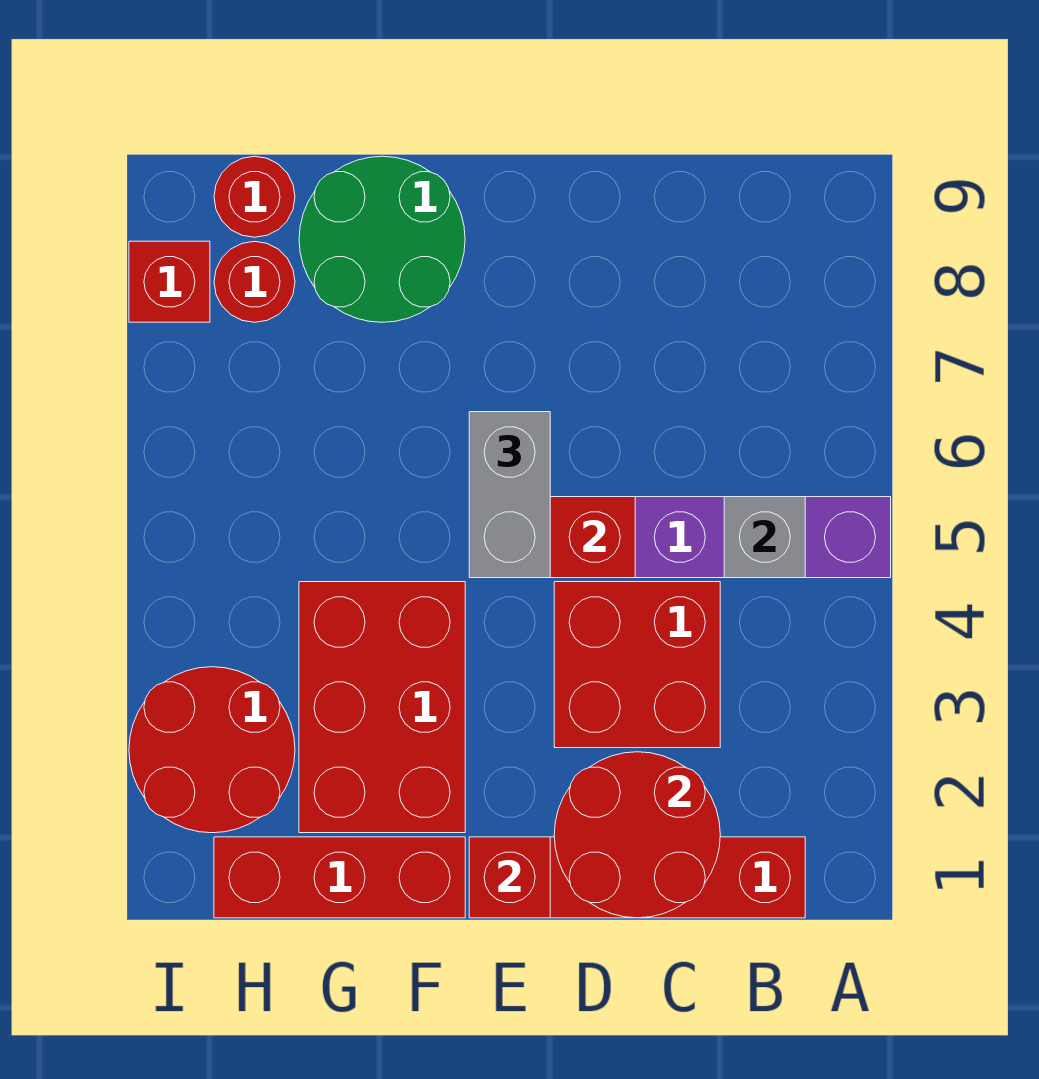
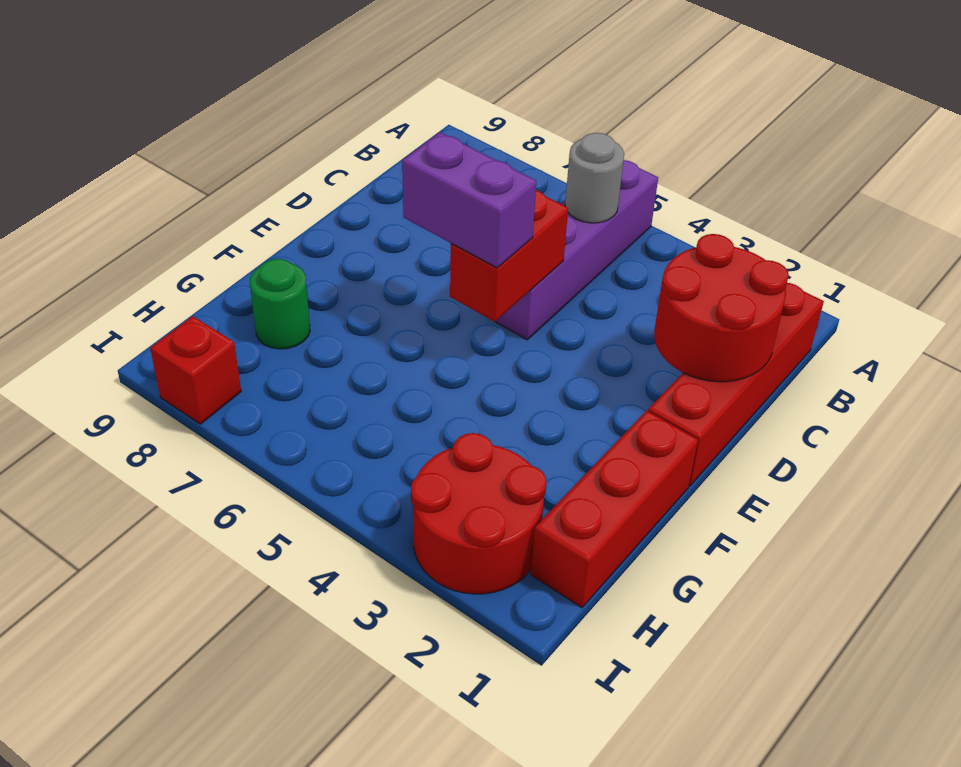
grey brick B5 level 2 -> grey round brick B5 level 2
red brick C3:D4 level 1 -> none
red brick E1 level 2 -> none
grey brick E5:E6 level 3 -> purple brick E5:E6 level 3
red brick F2:G4 level 1 -> none
green round brick F8:G9 level 1 -> green round brick G8 level 1
red round brick H8 level 1 -> none
red round brick H9 level 1 -> none

